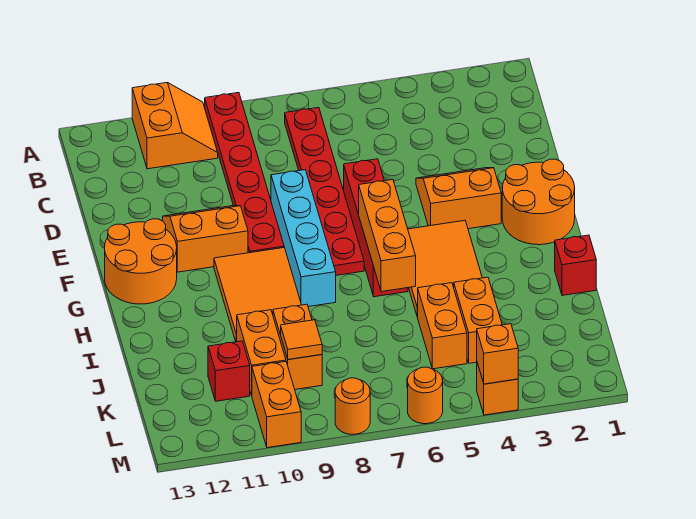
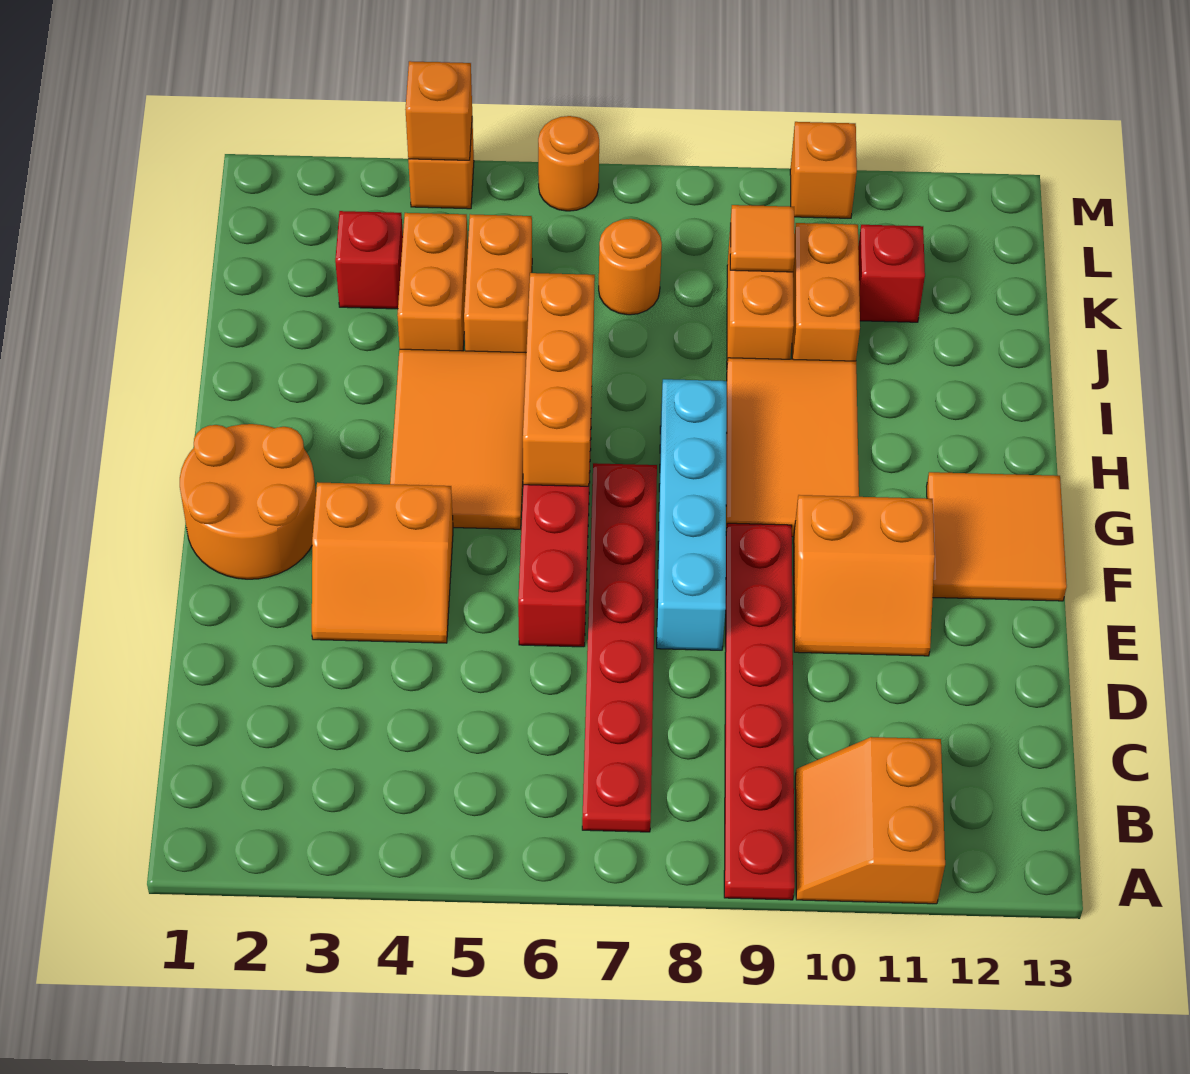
orange round brick F12:G13 level 1 -> orange tile F12:G13 level 1
red brick I1 level 1 -> red brick K3 level 1
orange brick L10:M10 level 1 -> orange brick M10 level 1
orange round brick M8 level 1 -> orange round brick K7 level 1

